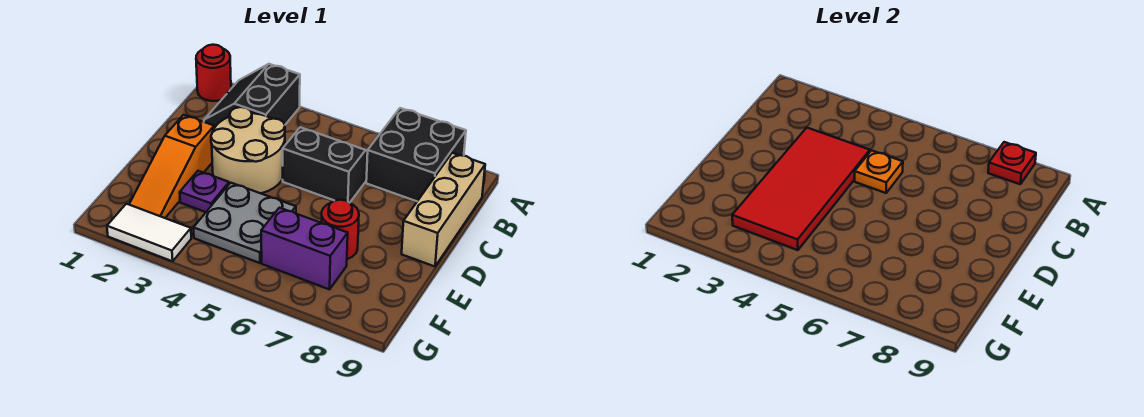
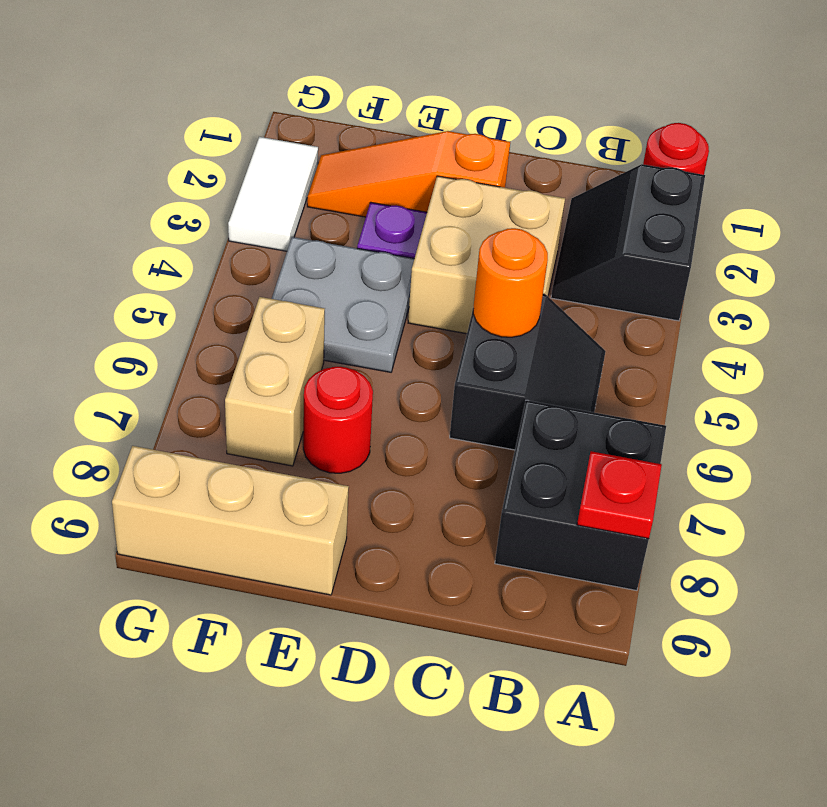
black slope A2:B3 level 1 top 3 -> black slope A2:B3 level 1 top A
tan brick B9:D9 level 1 -> tan brick E9:G9 level 1
tan round brick C3:D4 level 1 -> tan brick C3:D4 level 1
red tile C3:F4 level 2 -> none
orange plate C5 level 2 -> orange round brick C5 level 2
purple brick F6:F7 level 1 -> tan brick F6:F7 level 1

